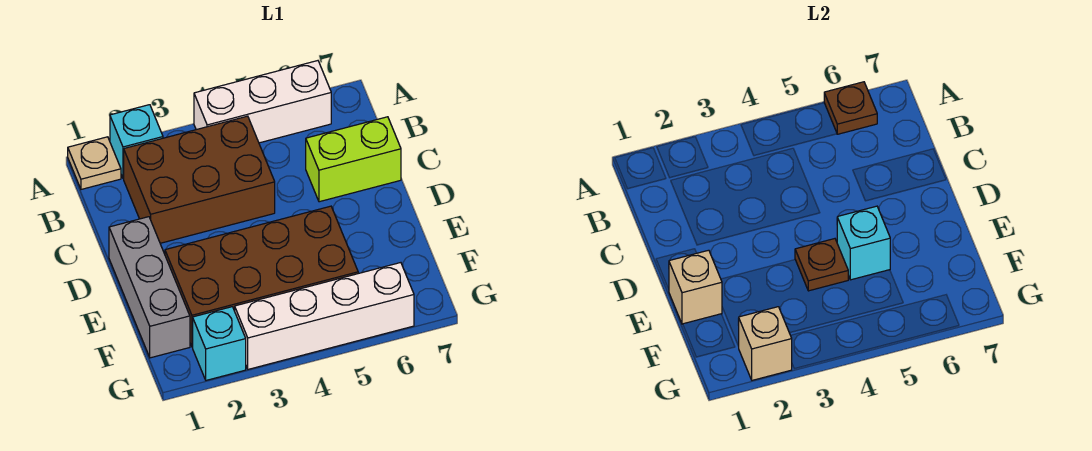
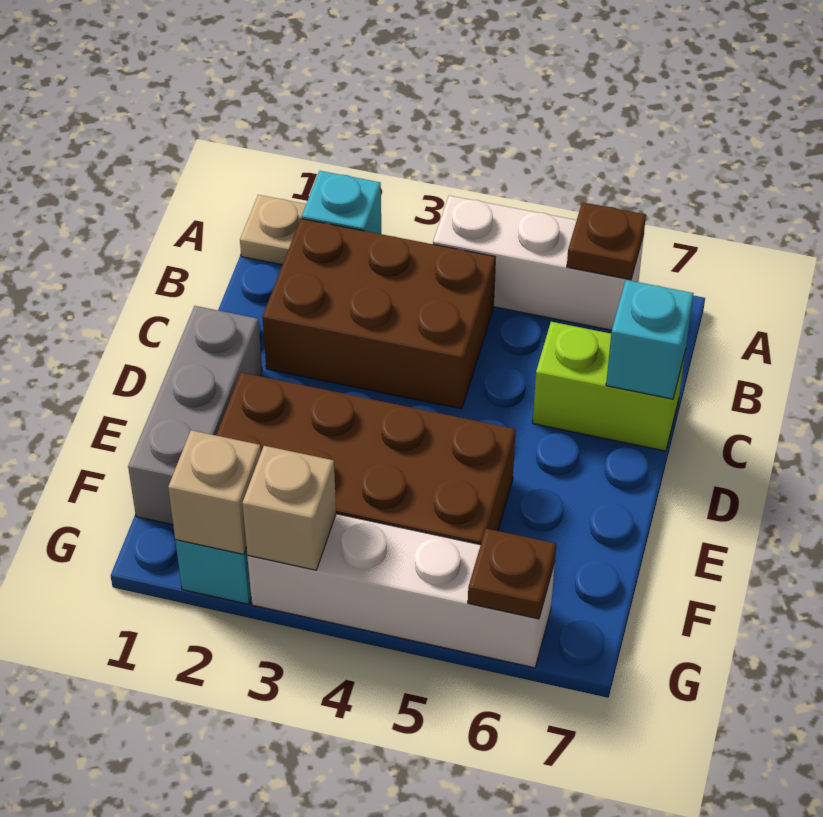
tan brick E1 level 2 -> tan brick G3 level 2
brown plate E4 level 2 -> brown plate G6 level 2
cyan brick E5 level 2 -> cyan brick C7 level 2

